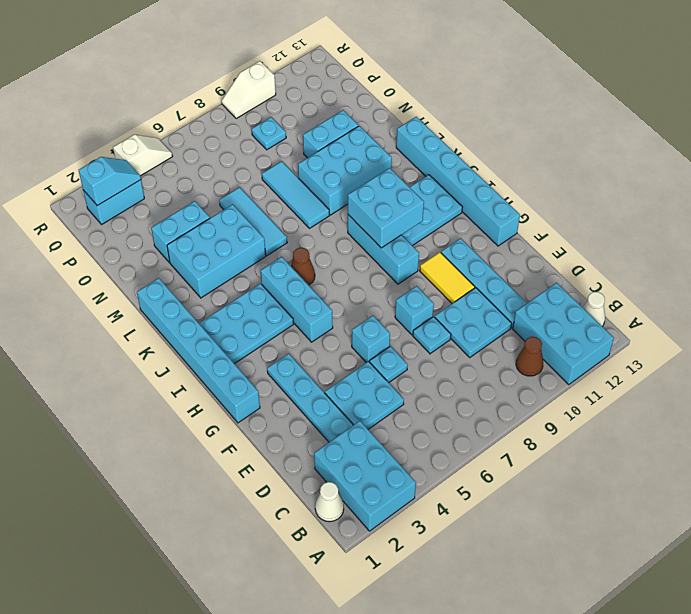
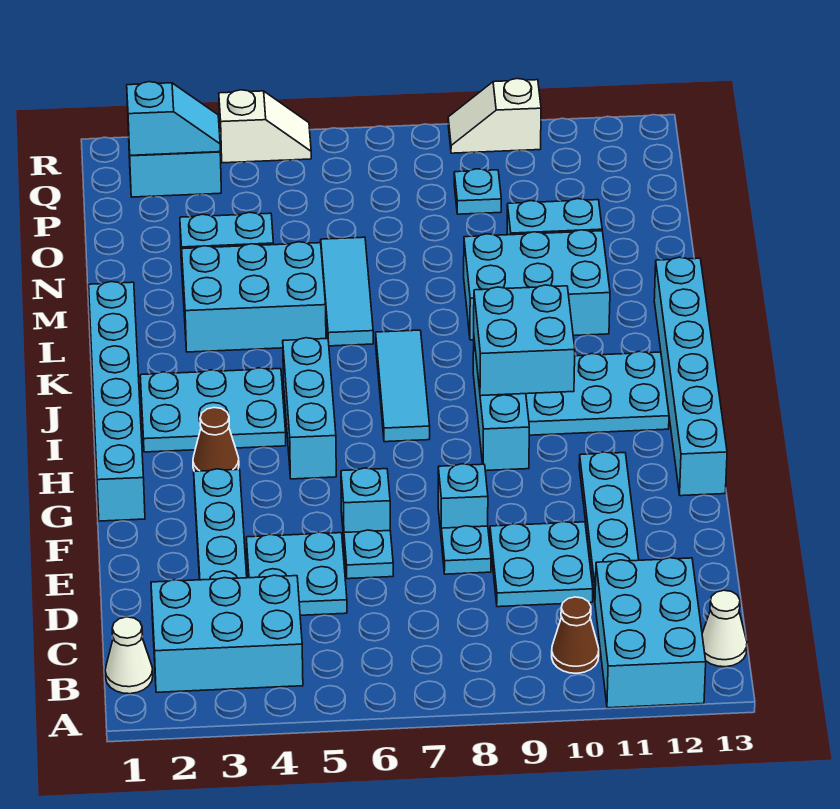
cyan brick A2:C3 level 1 -> cyan brick B2:C4 level 1
yellow tile F10:G10 level 1 -> none
brown cone J6 level 1 -> brown cone H3 level 1
cyan tile L8:N8 level 1 -> cyan tile I7:K7 level 1

